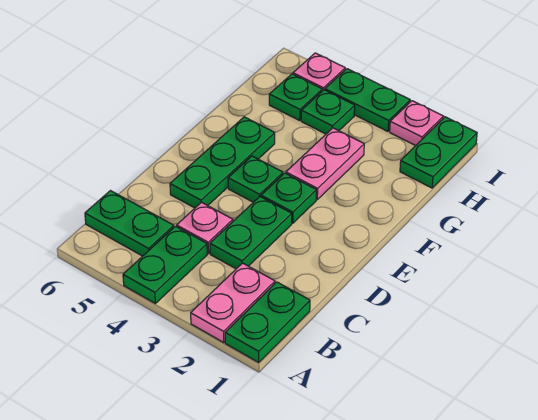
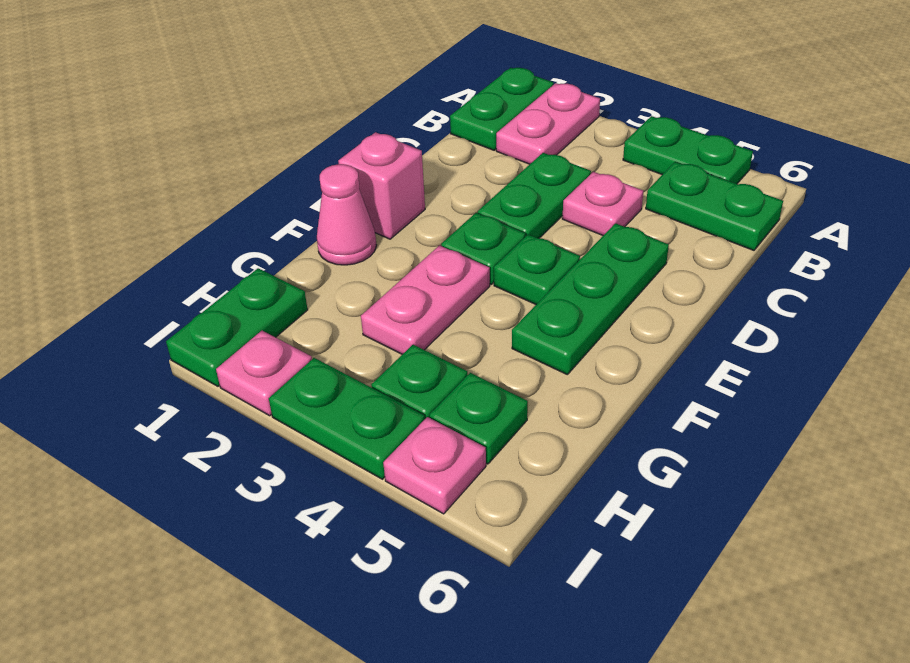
green plate A4:B4 level 1 -> green plate A4:A5 level 1
none -> pink brick E1 level 1
none -> pink cone F1 level 1

